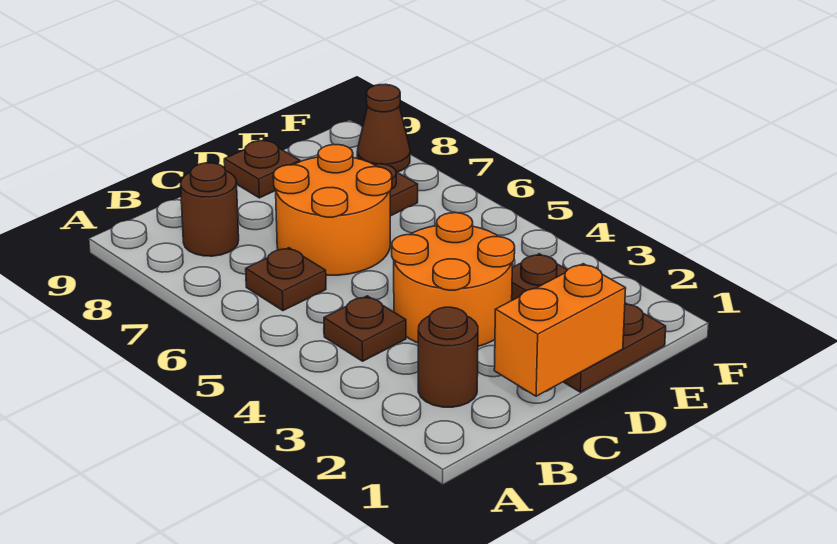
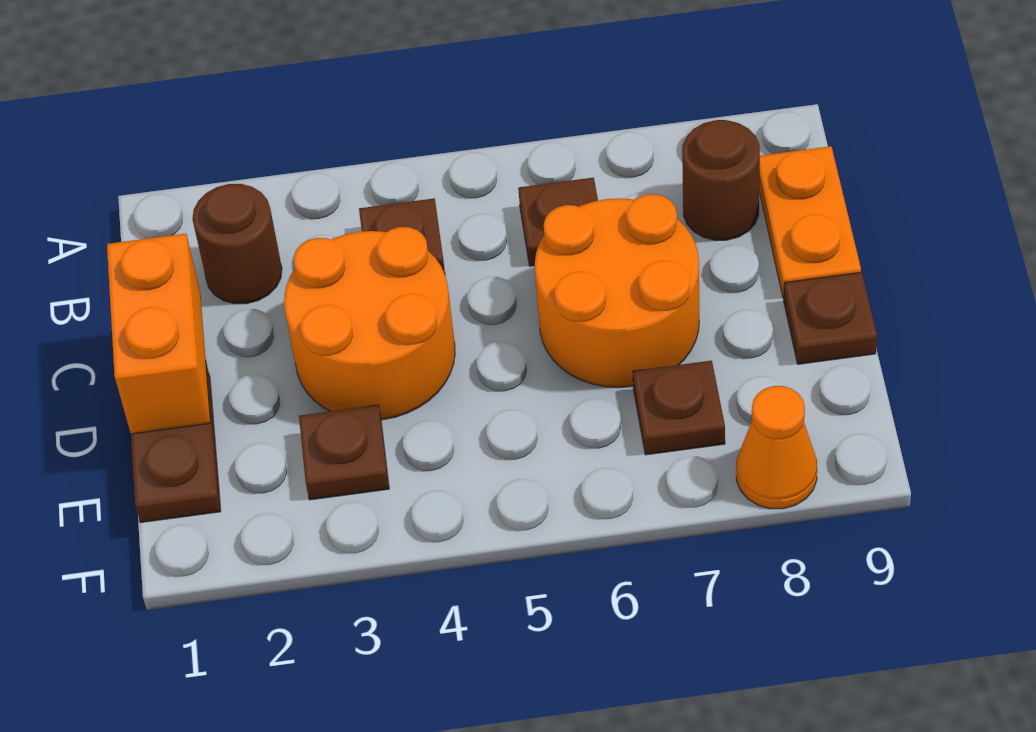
none -> orange plate B9:C9 level 1
brown cone F8 level 1 -> orange cone F8 level 1

